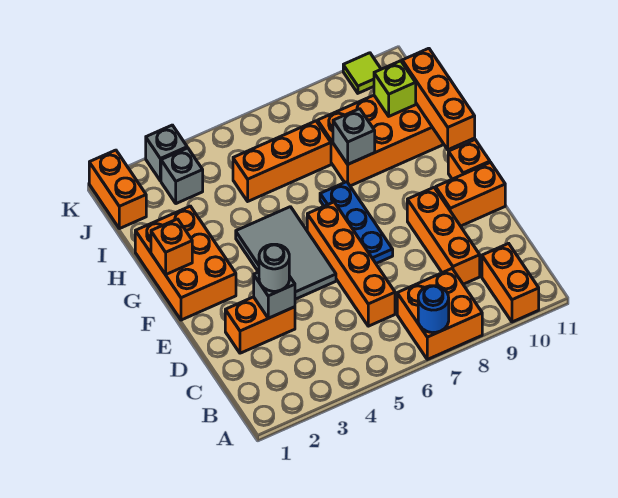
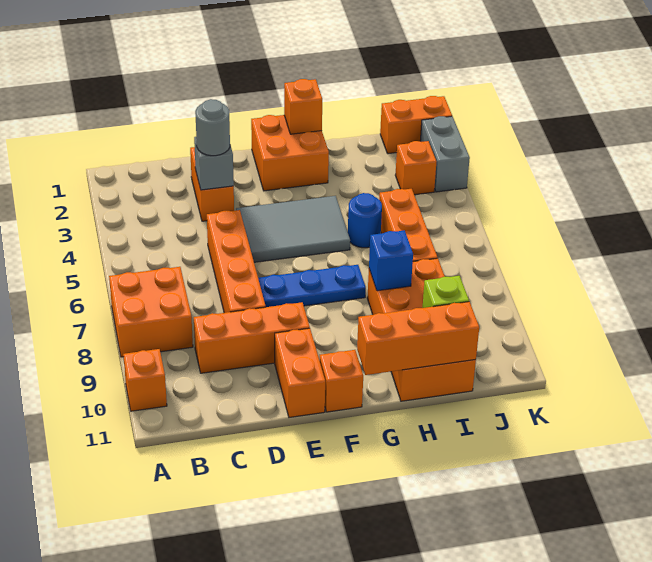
blue round brick A7 level 2 -> blue round brick H5 level 1
orange brick A10:B10 level 1 -> orange brick A10 level 1
orange brick C6:F6 level 1 -> orange brick D5:D8 level 1
orange brick F1:H2 level 1 -> orange brick F1:G2 level 1
grey brick H8 level 2 -> blue brick H8 level 2
grey brick J3 level 1 -> orange brick J3 level 1
grey brick K3 level 1 -> grey brick K2:K3 level 1
lime tile K10 level 1 -> none

